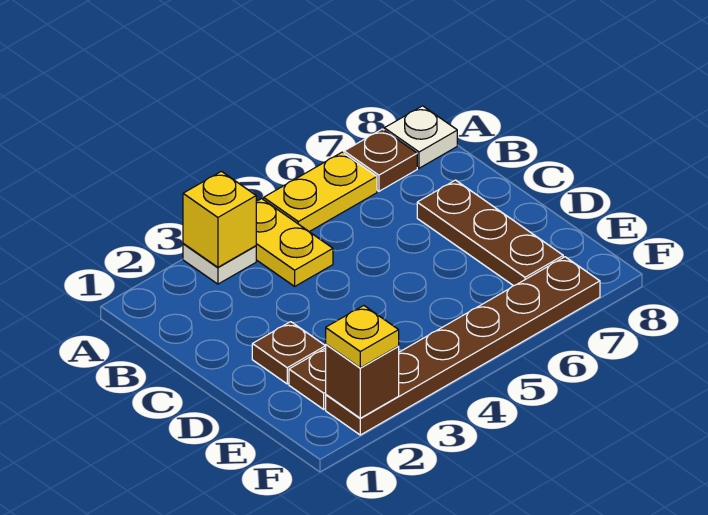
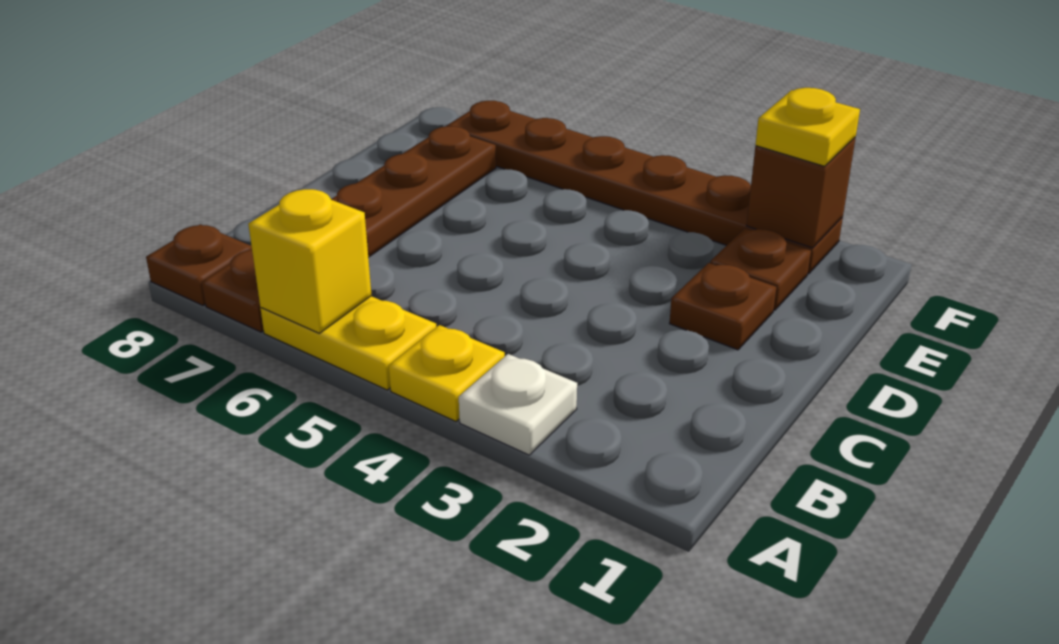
yellow brick A3 level 2 -> yellow brick A6 level 2
yellow plate A4:B4 level 1 -> yellow plate A4 level 1
white plate A8 level 1 -> brown plate A8 level 1

